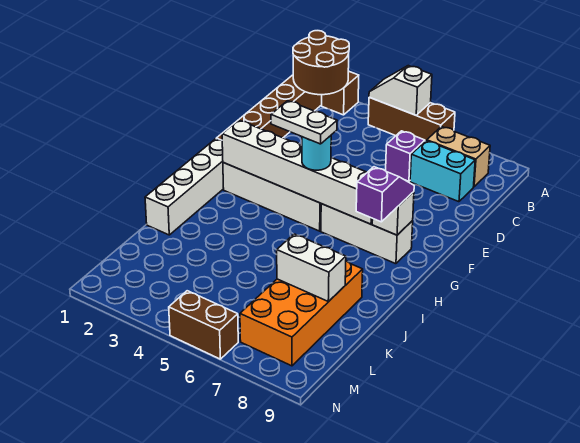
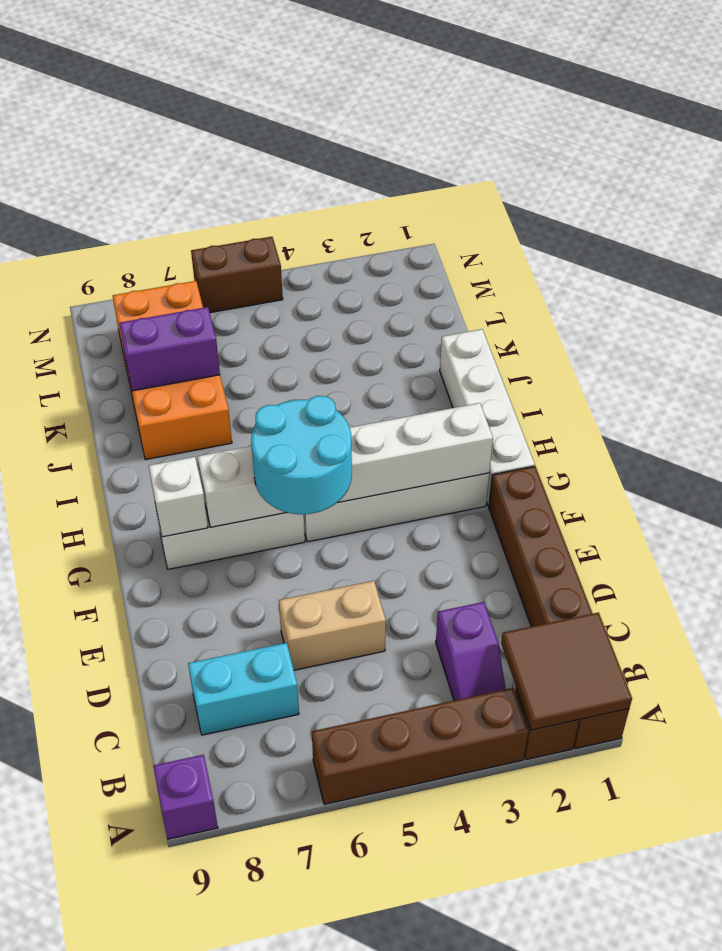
brown round brick A1:B2 level 2 -> brown tile A1:B2 level 2
brown brick A4:A6 level 1 -> brown brick A3:A6 level 1
white slope A4:A5 level 2 top 5 -> none
tan brick B7:B8 level 1 -> tan brick D5:D6 level 1
purple brick C6 level 1 -> purple brick A9 level 1
white plate G4:G5 level 4 -> none
cyan round brick G5 level 3 -> cyan round brick F5:G6 level 3
purple slope G8:H8 level 3 top H -> purple slope B3:C3 level 1 top C
white brick K7:K8 level 2 -> purple brick K7:K8 level 2

